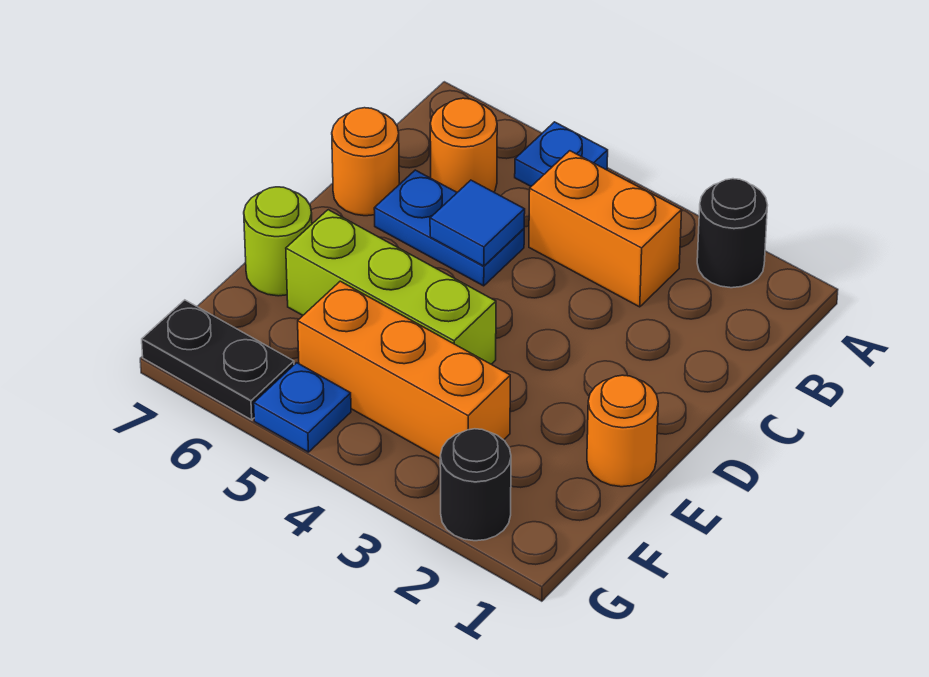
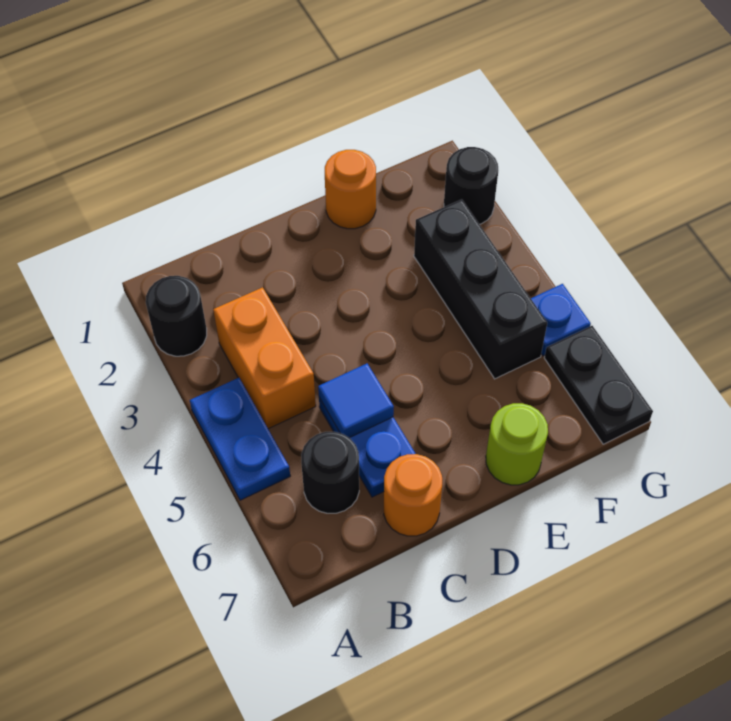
blue plate A5 level 1 -> blue plate A4:A5 level 1
orange round brick B6 level 1 -> black round brick B6 level 1
lime brick E4:E6 level 1 -> none
orange brick F3:F5 level 1 -> black brick F3:F5 level 1

